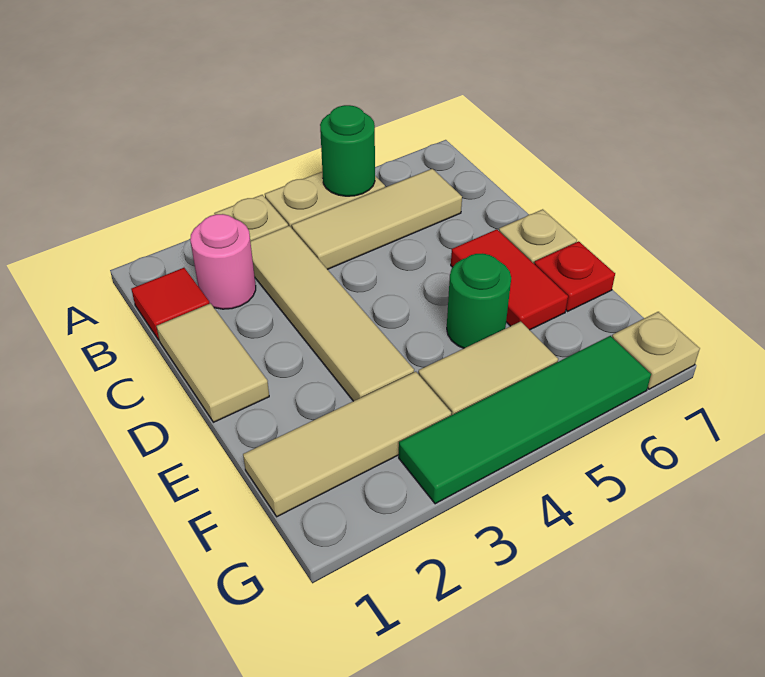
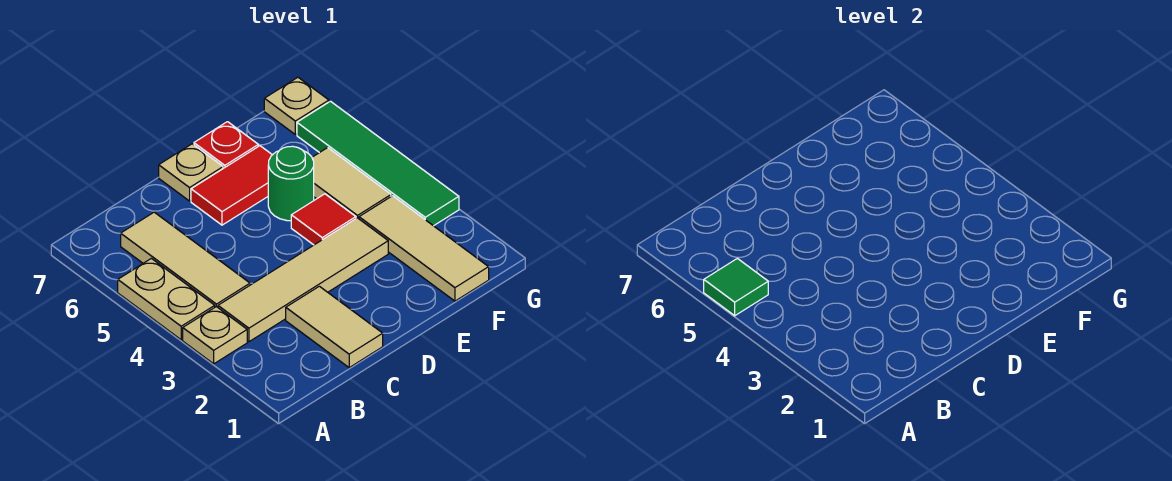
green round brick A5 level 2 -> green tile A5 level 2
red tile B1 level 1 -> red tile E4 level 1
pink round brick B2 level 1 -> none
tan tile C1:D1 level 1 -> tan tile C1:C2 level 1

